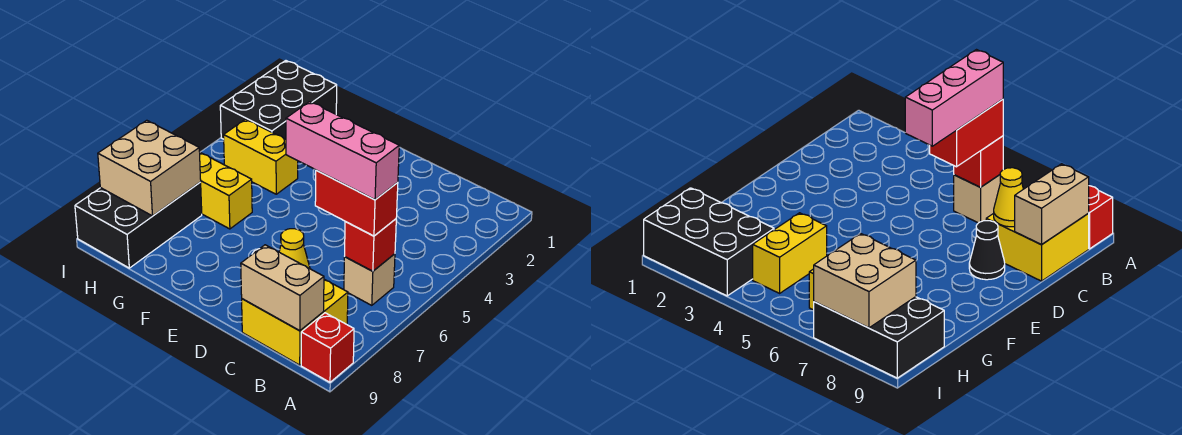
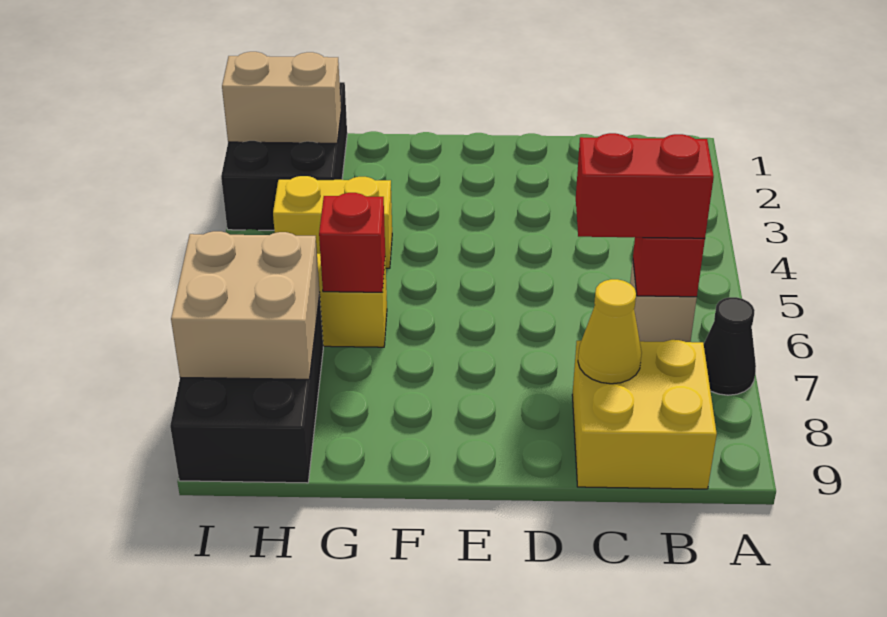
red brick A9 level 1 -> red brick G6 level 2
pink brick B6:D6 level 4 -> none
tan brick B9:C9 level 2 -> tan brick H2:I2 level 2
black cone D8 level 1 -> black cone A7 level 1

